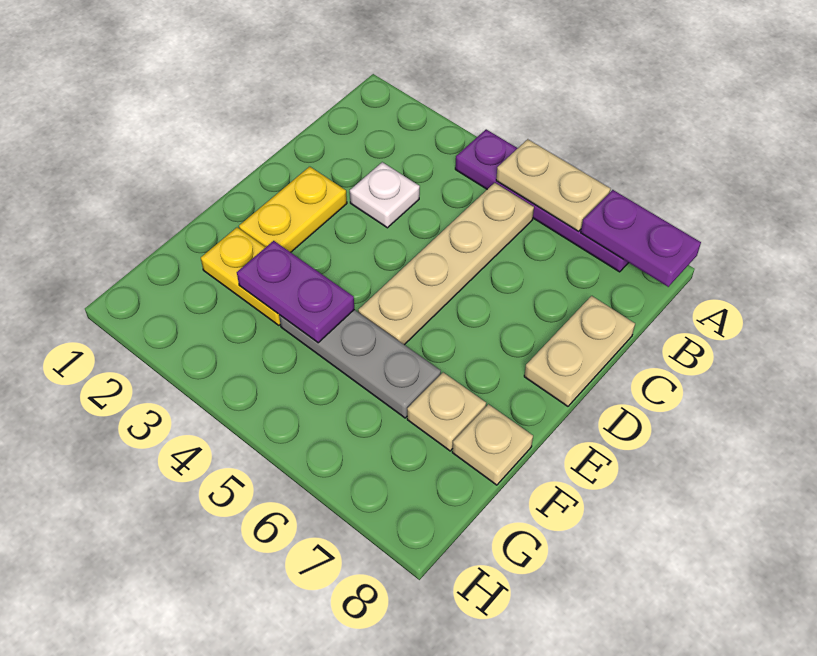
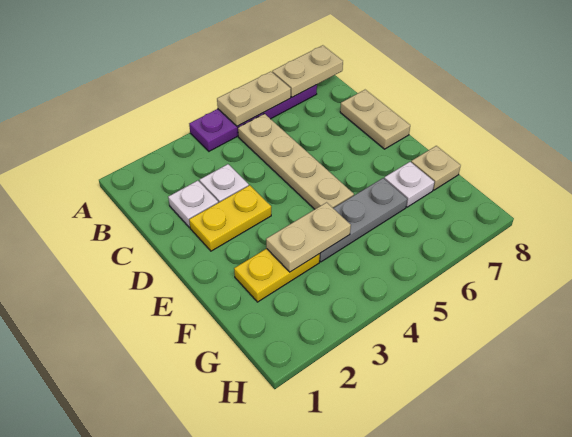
purple plate A7:A8 level 2 -> tan plate A7:A8 level 2
none -> white plate C2 level 1
yellow plate D2:E2 level 1 -> yellow plate D2:D3 level 1
purple plate F3:F4 level 2 -> tan plate F3:F4 level 2
tan plate F7 level 1 -> white plate F7 level 1

